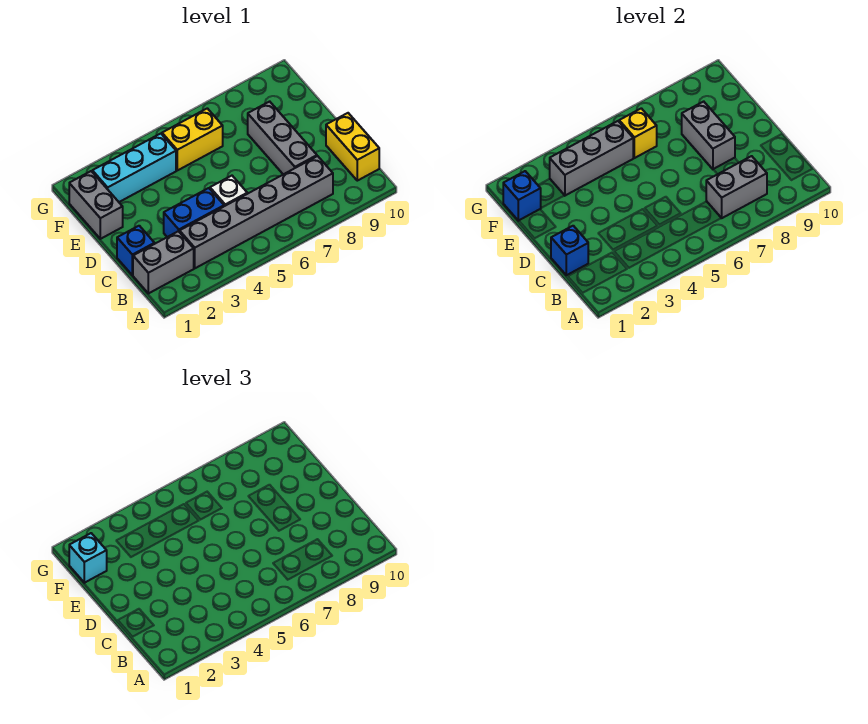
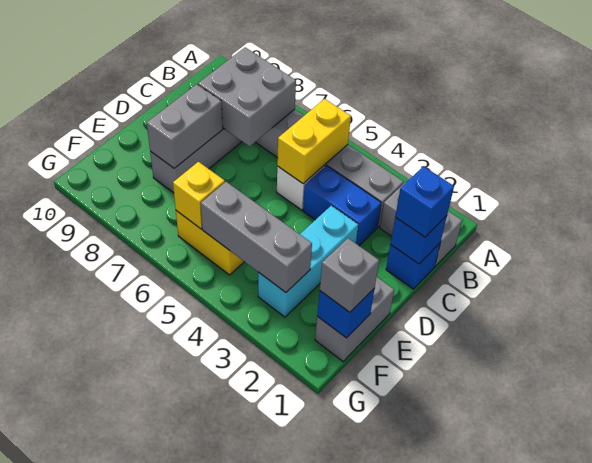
grey brick B7:B8 level 2 -> grey brick B7:C8 level 2
yellow brick B10:C10 level 1 -> yellow brick B5:C5 level 2
none -> blue brick C1 level 3
cyan brick F1 level 3 -> grey brick F1 level 3
cyan brick F2:F4 level 1 -> cyan brick D3:F3 level 1

